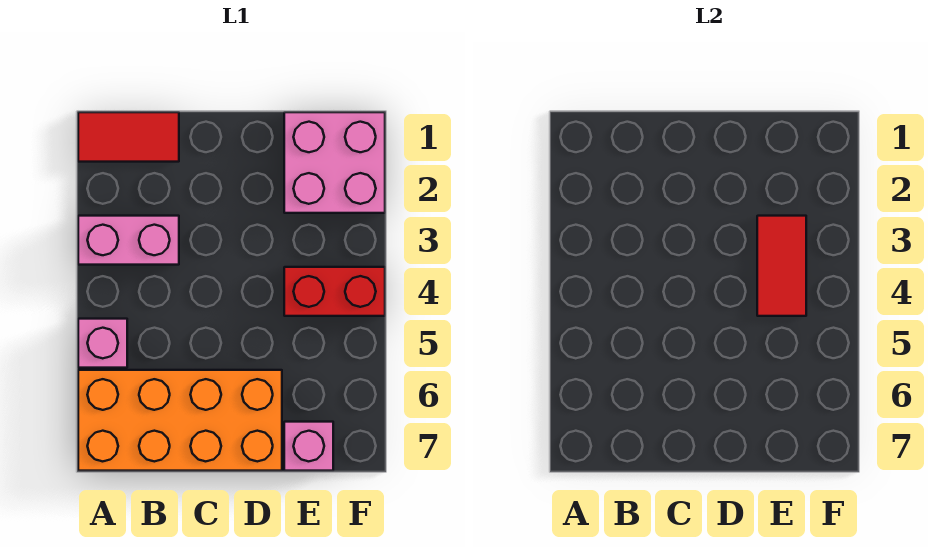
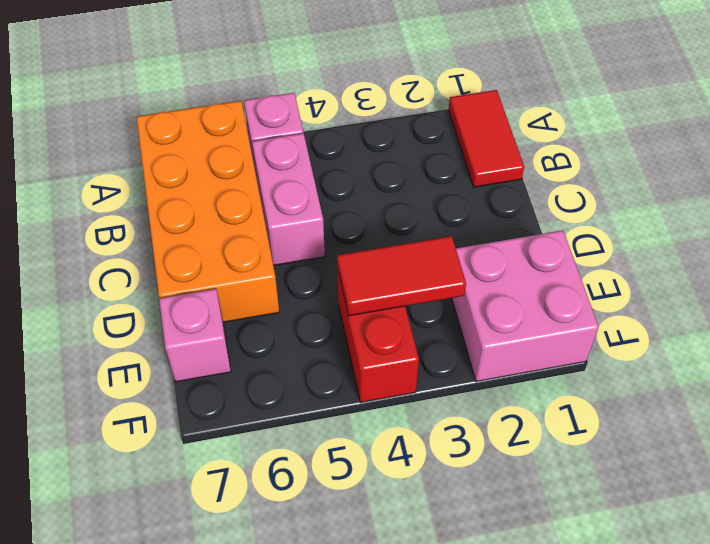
pink brick A3:B3 level 1 -> pink brick B5:C5 level 1

